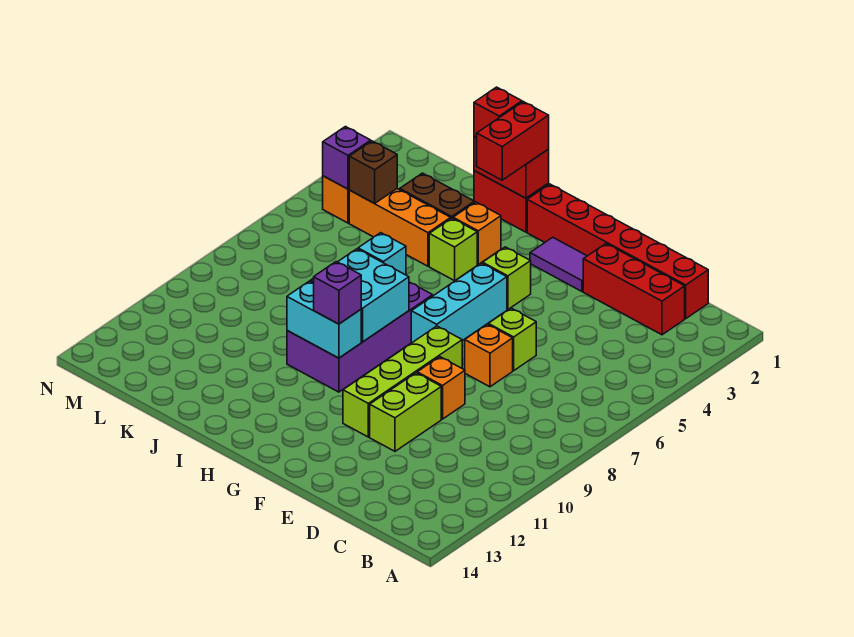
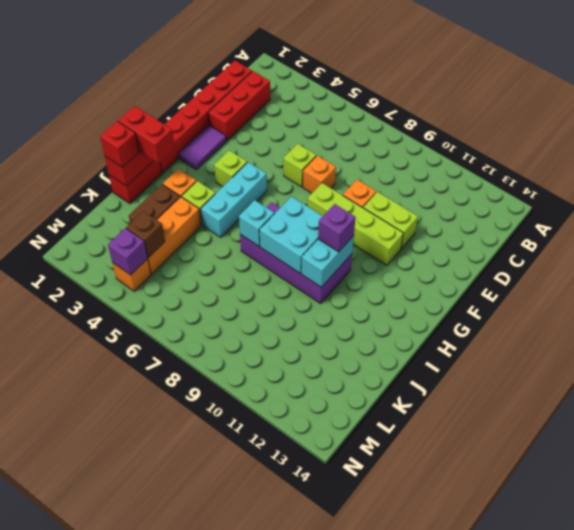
cyan brick G5:G7 level 1 -> cyan brick G5:I5 level 1

